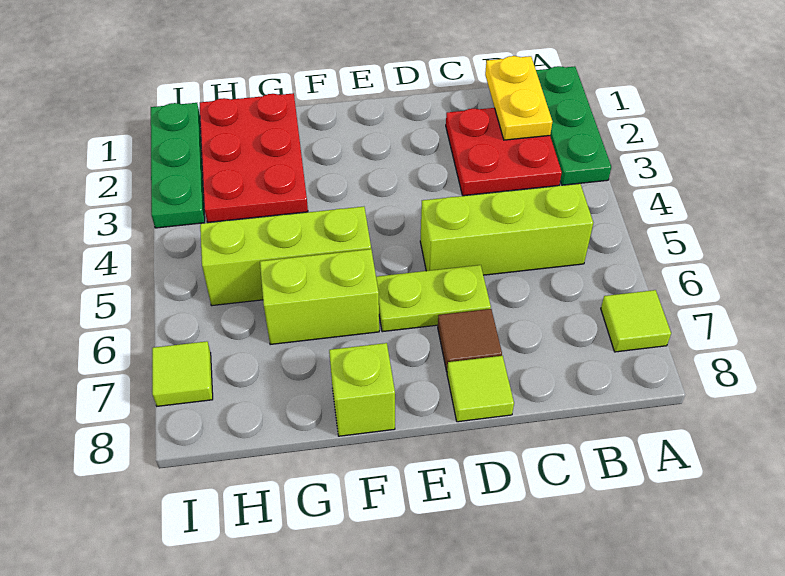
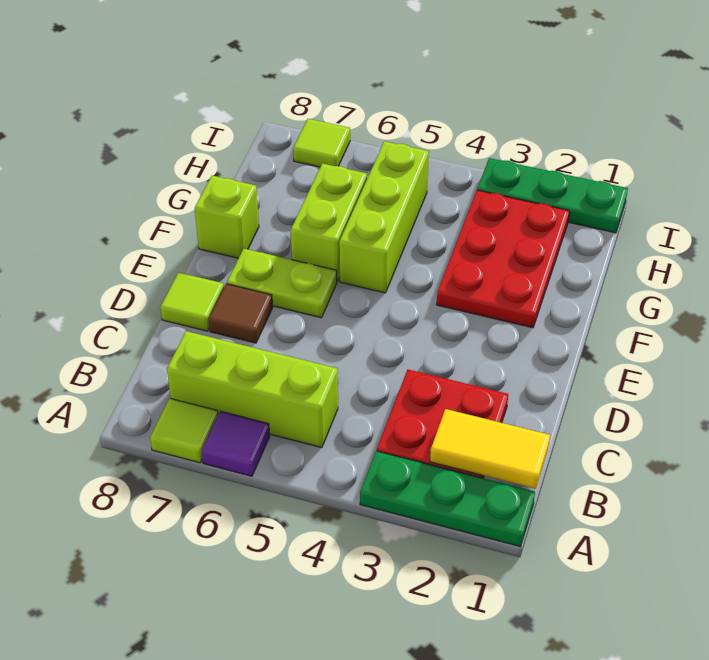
none -> purple tile A6 level 1
yellow plate B1:B2 level 2 -> yellow tile B1:B2 level 2
lime brick B5:D5 level 1 -> lime brick B5:B7 level 1
lime plate D6:E6 level 1 -> lime plate E6:E7 level 1
red plate G1:H3 level 1 -> red plate F2:H3 level 1

